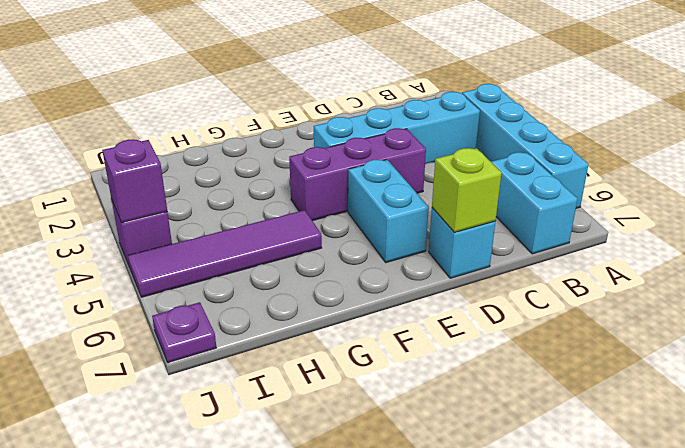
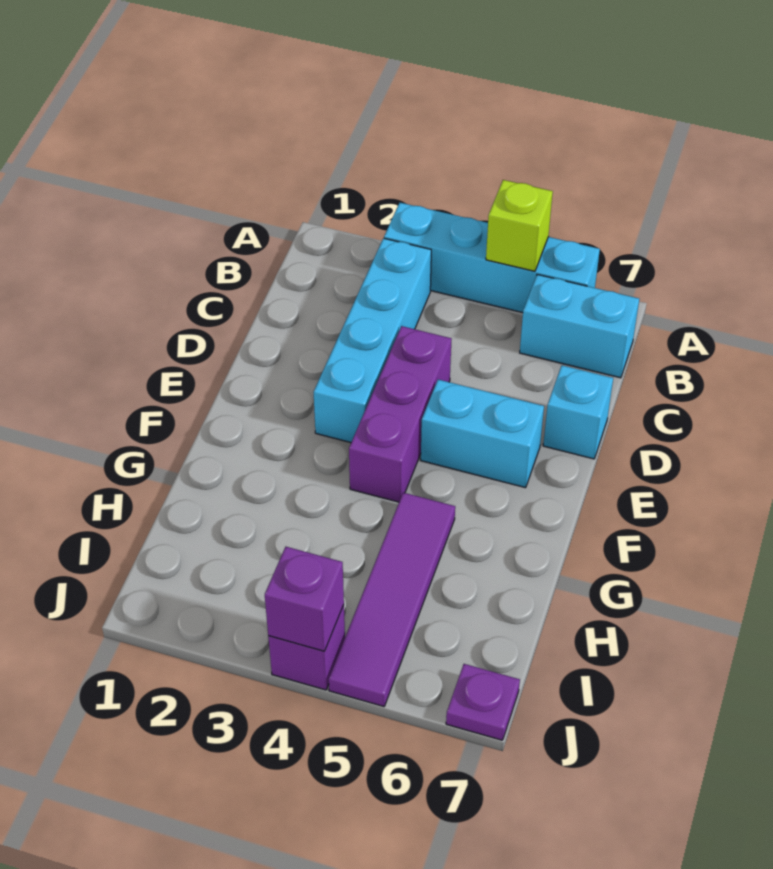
lime brick D7 level 2 -> lime brick A5 level 2

